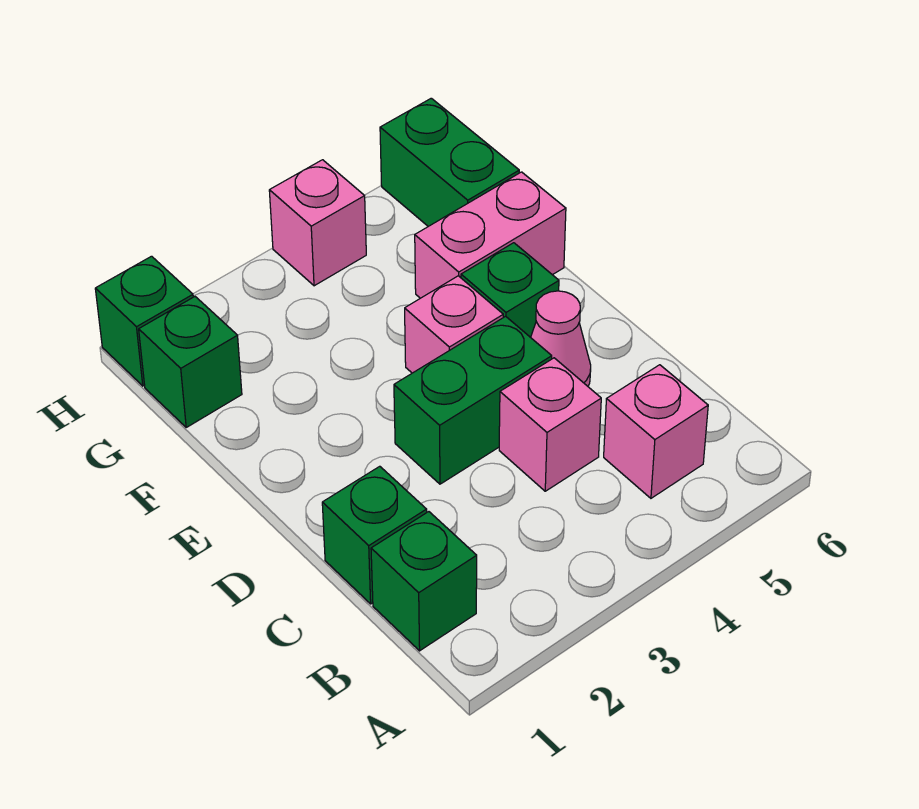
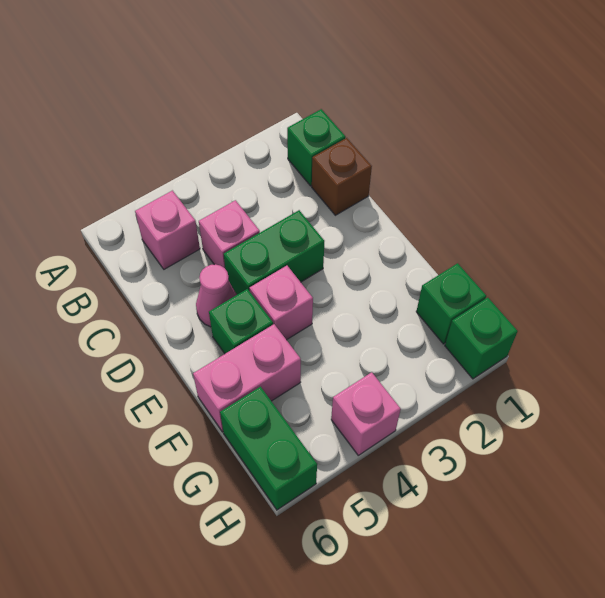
green brick C1 level 1 -> brown brick C1 level 1

